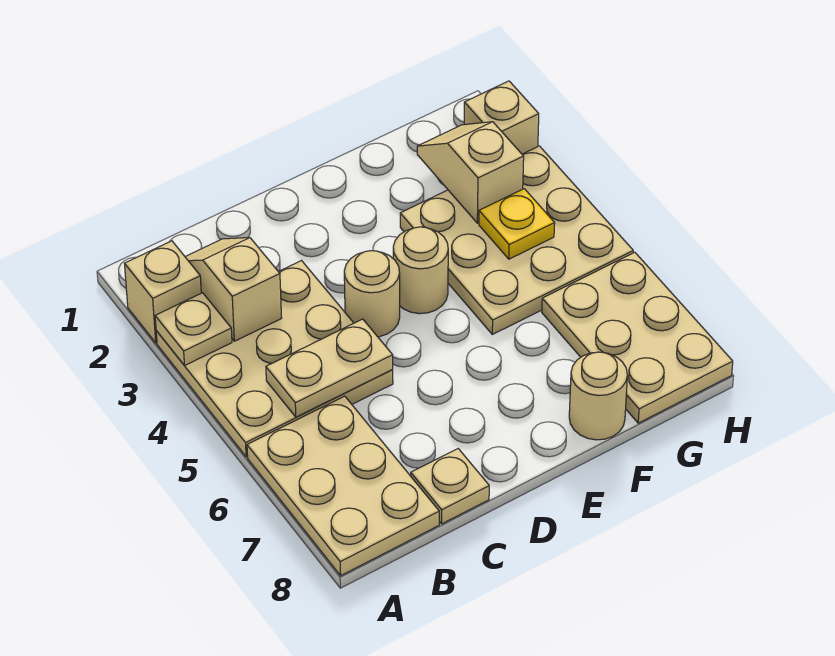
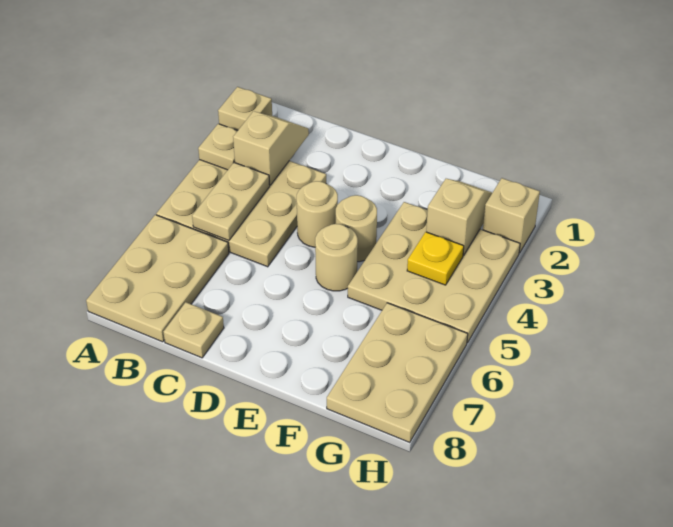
tan plate B5:C5 level 2 -> tan plate B4:B5 level 2
tan round brick F8 level 1 -> tan round brick E5 level 1

